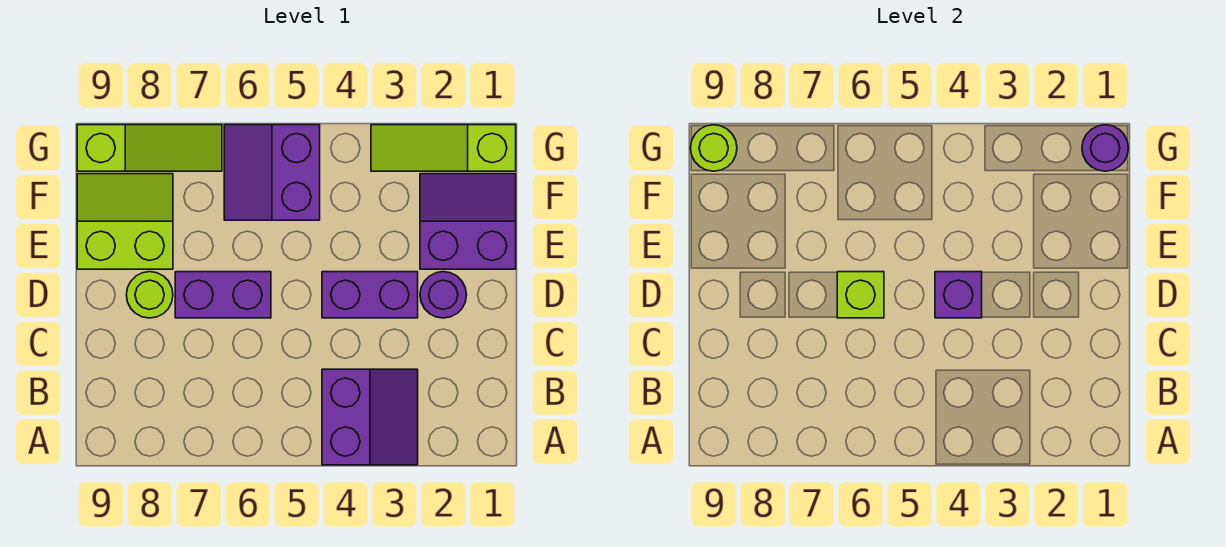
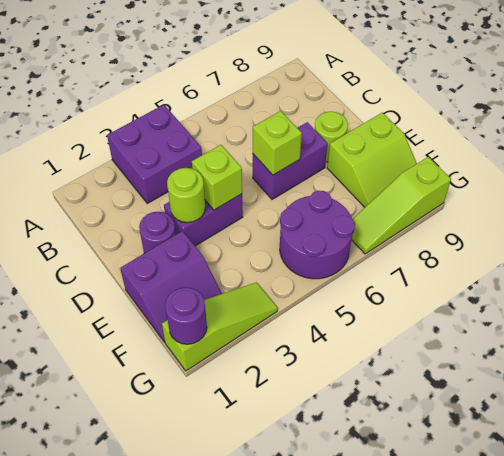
purple slope A3:B4 level 1 top 4 -> purple brick A3:B4 level 1
purple brick D4 level 2 -> lime brick D4 level 2
purple slope F5:G6 level 1 top 5 -> purple round brick F5:G6 level 1
lime round brick G9 level 2 -> lime round brick D3 level 2

